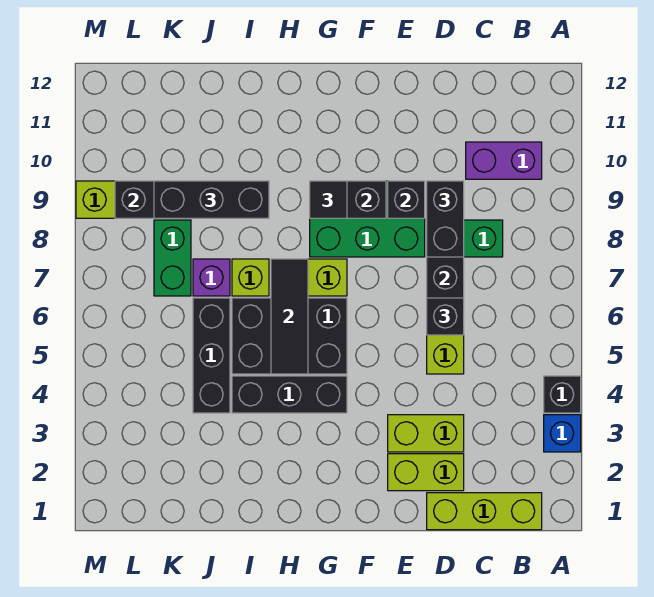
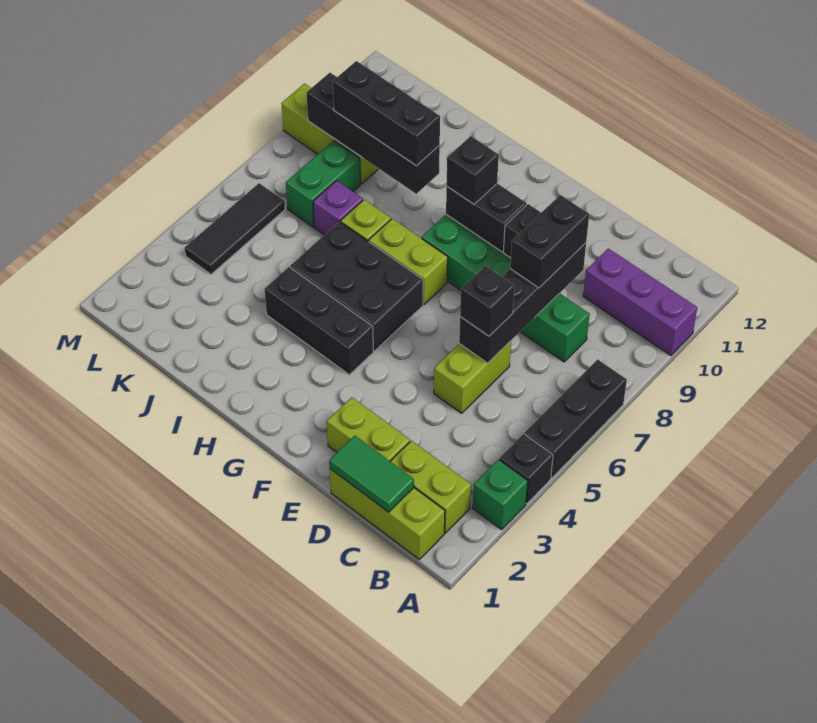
blue brick A3 level 1 -> green brick A3 level 1
purple brick B10:C10 level 1 -> purple brick A10:C10 level 1
none -> green tile C1:D1 level 2
lime brick D3:E3 level 1 -> lime brick B2:C2 level 1
black tile G9 level 3 -> black brick G9 level 3
black tile H5:H7 level 2 -> black tile L4:L6 level 1
black brick J4:J6 level 1 -> black brick A5:A7 level 1

